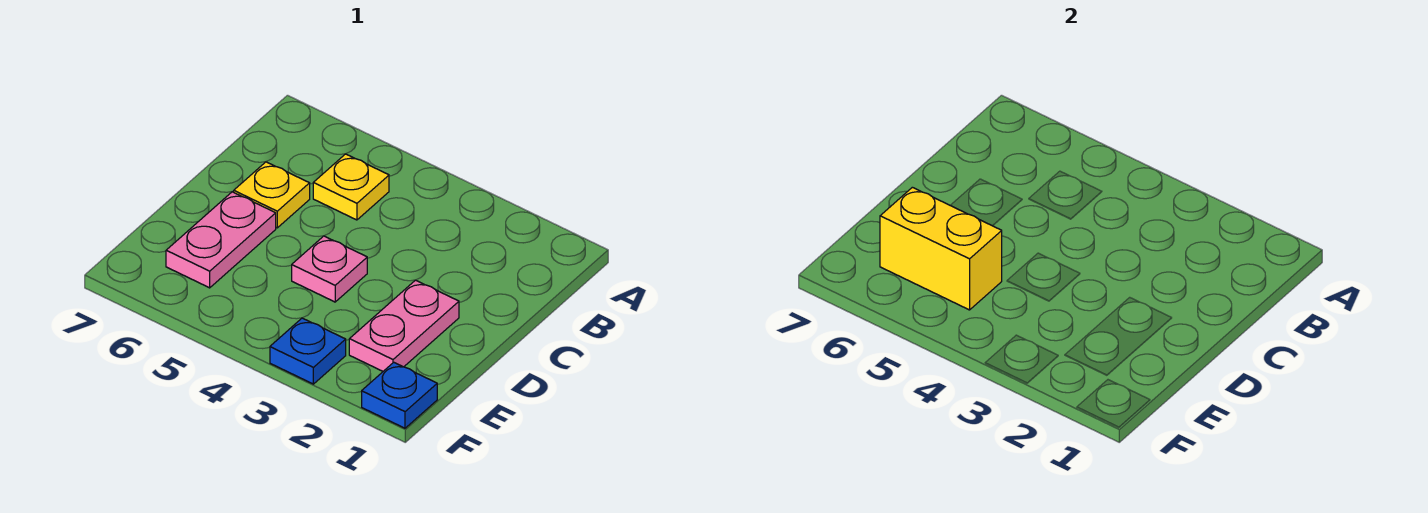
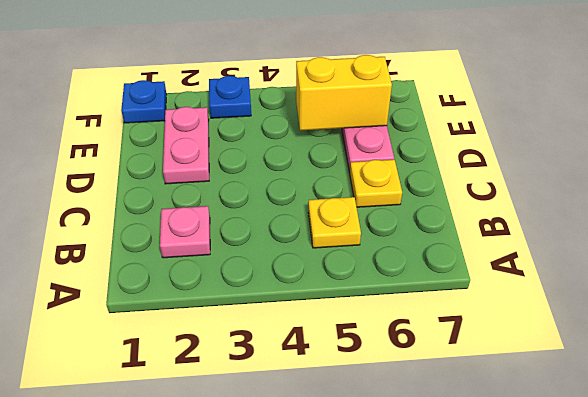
pink plate D4 level 1 -> pink plate B2 level 1

